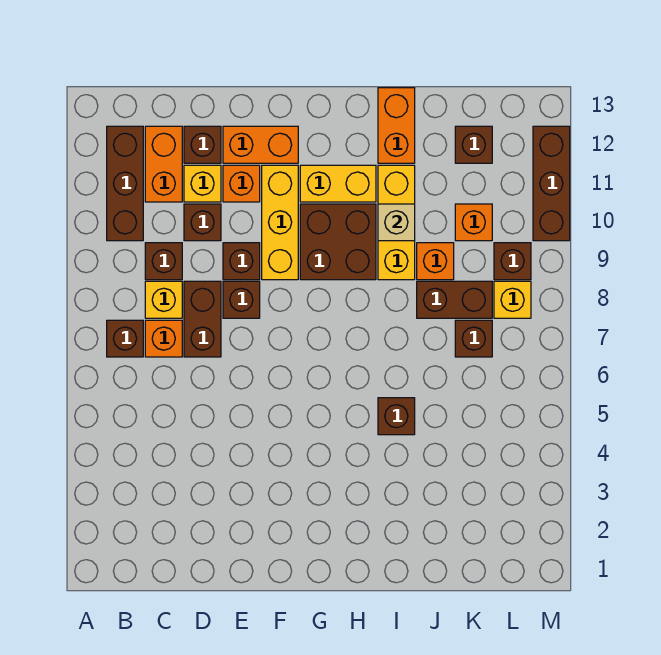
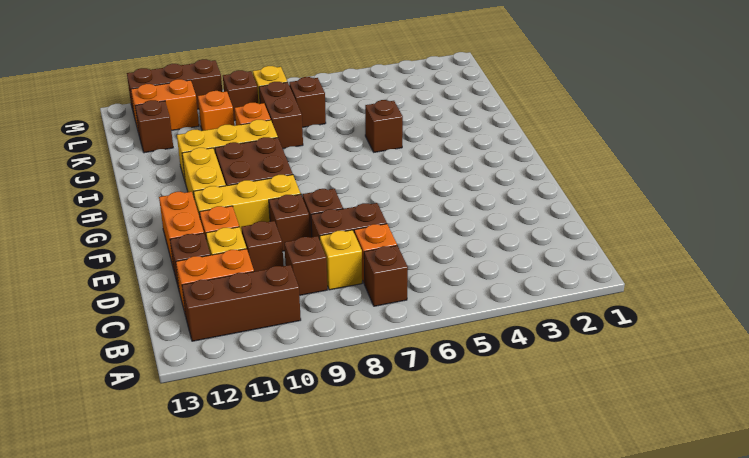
tan brick I10 level 2 -> none
orange brick I12:I13 level 1 -> orange brick L11:L12 level 1

